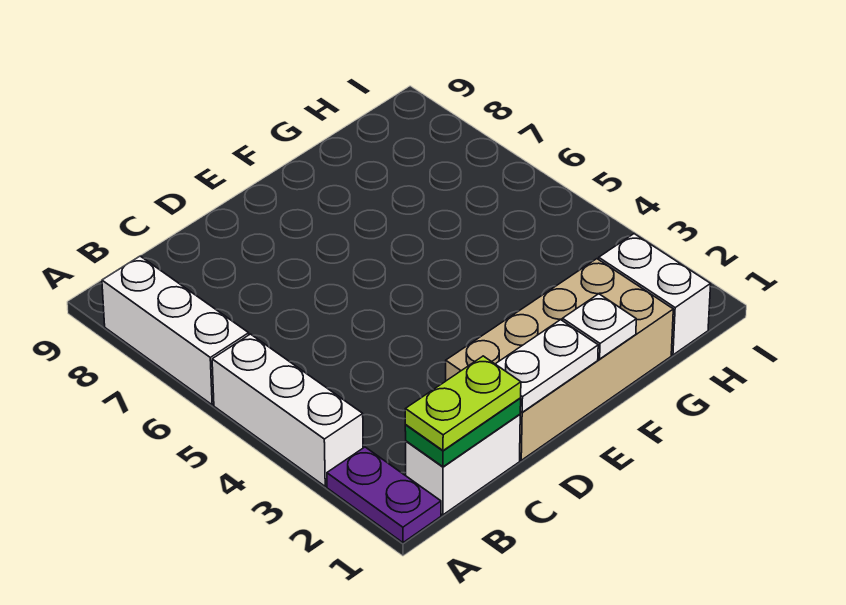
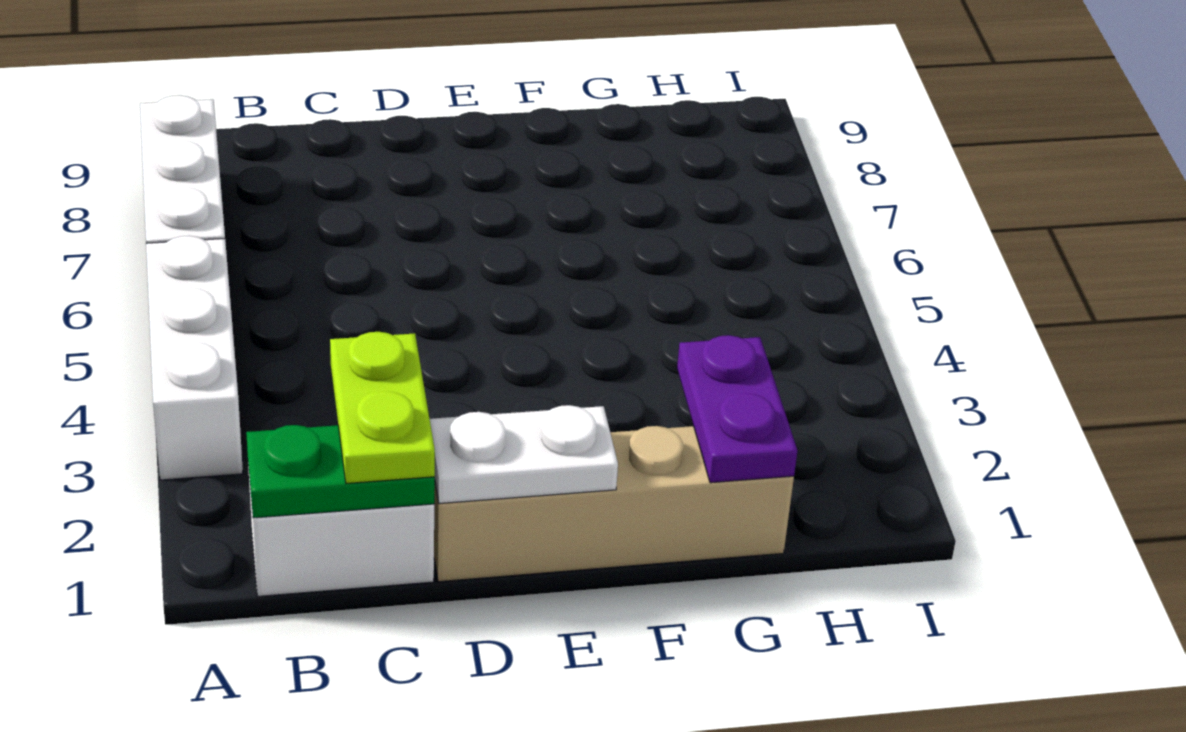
purple plate A1:A2 level 1 -> purple plate G1:G2 level 2
lime plate B1:C1 level 3 -> lime plate C1:C2 level 3
tan brick D1:G2 level 1 -> tan brick D1:G1 level 1
white plate F1 level 2 -> none
white brick H1:H2 level 1 -> none

